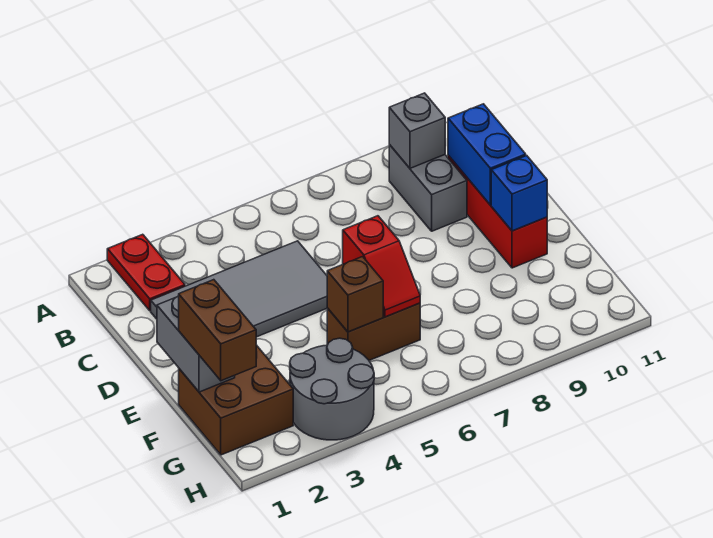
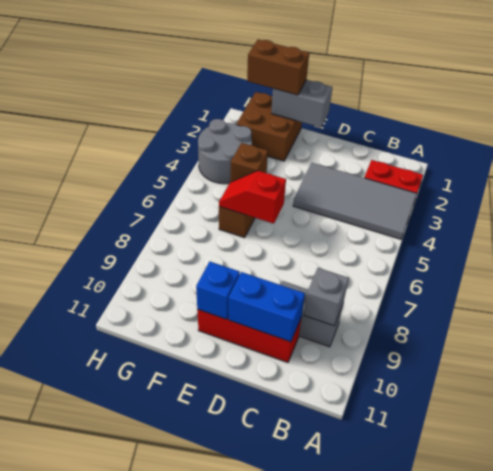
grey tile C2:D5 level 1 -> grey tile A3:D4 level 1

